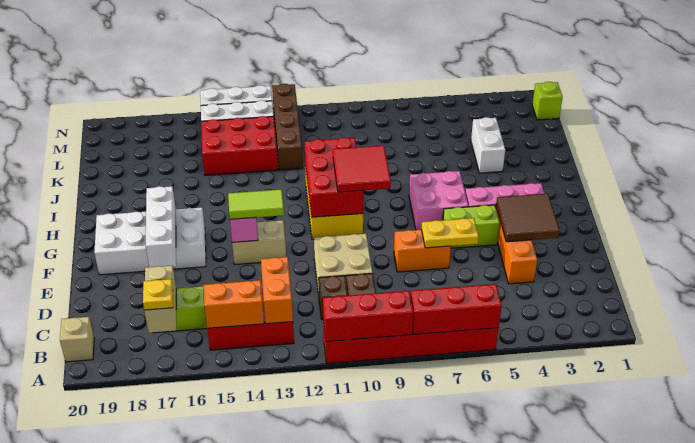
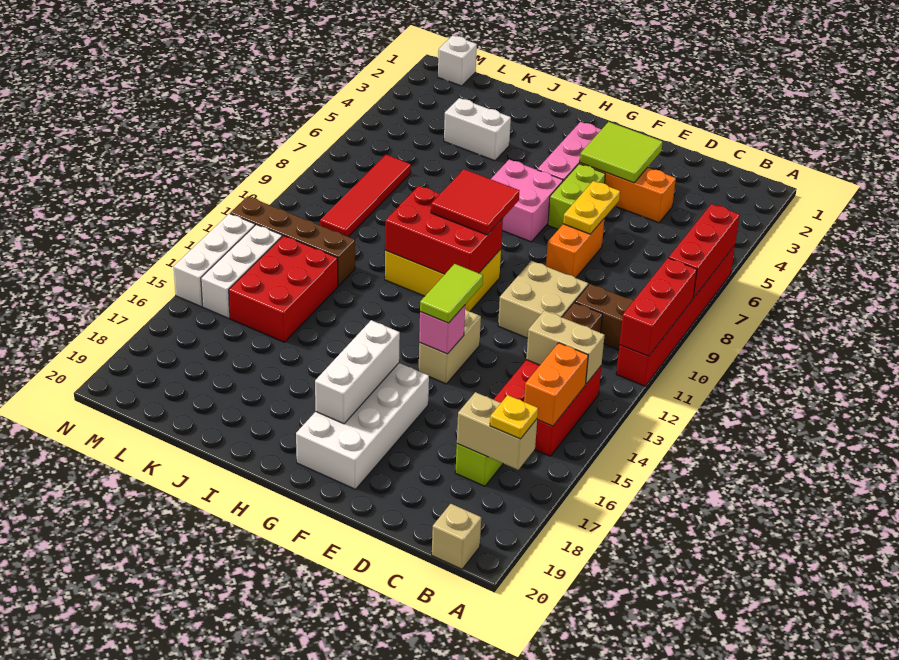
orange brick B13:C13 level 2 -> tan brick B13:C13 level 2
brown tile E3:F4 level 2 -> lime tile E3:F4 level 2
white brick E17:G17 level 2 -> white brick G16:G18 level 2
none -> red tile L7:L10 level 1
lime brick M1 level 1 -> white brick M1 level 1

